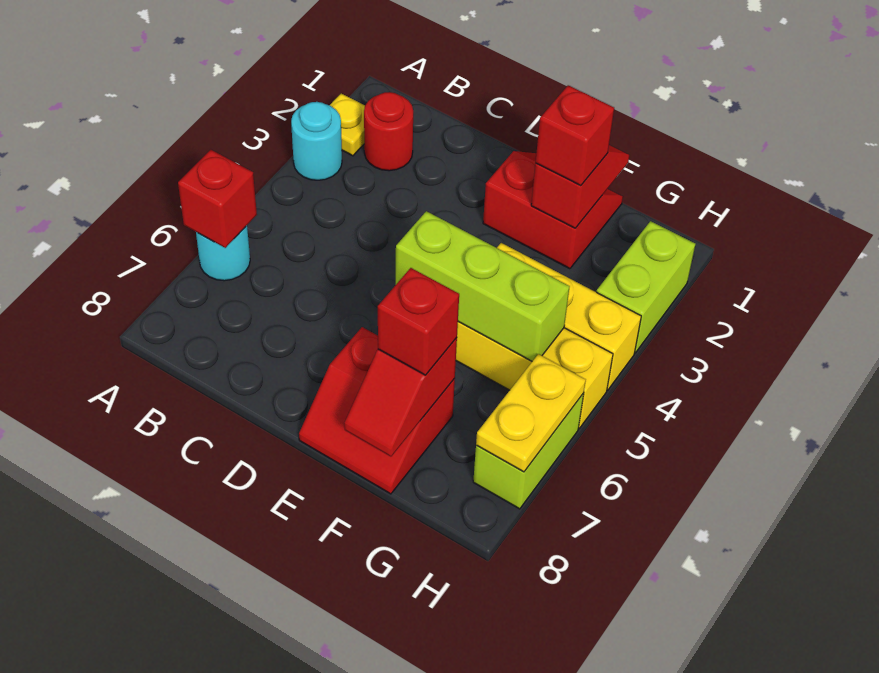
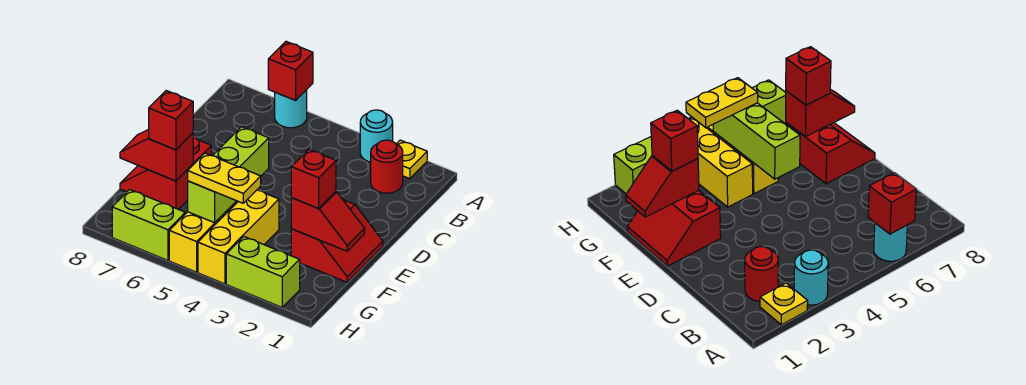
yellow plate H6:H7 level 2 -> yellow plate G4:G5 level 3

